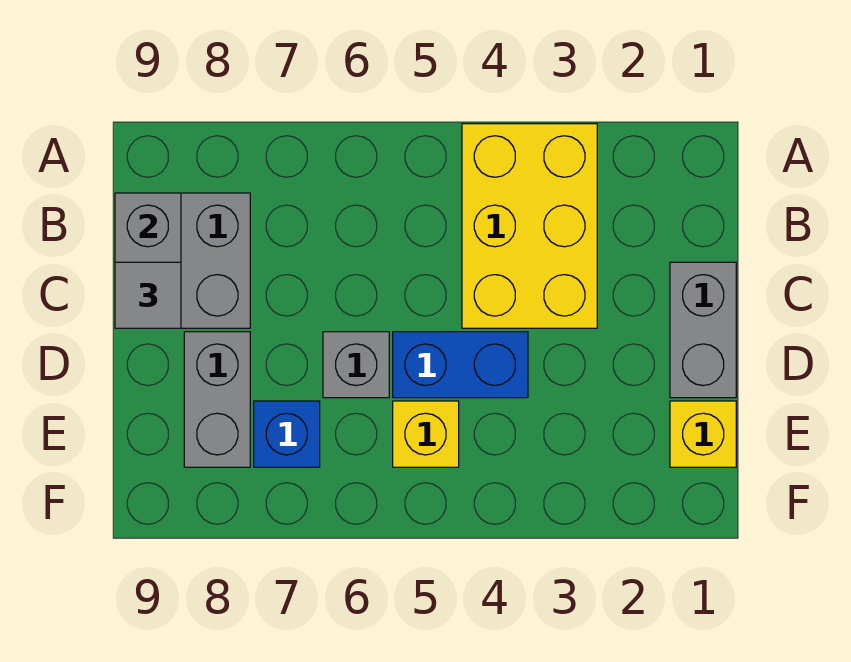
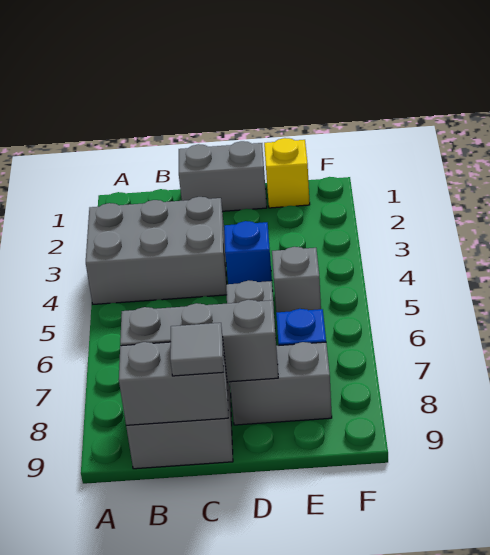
yellow brick A3:C4 level 1 -> grey brick A3:C4 level 1
none -> grey brick B8:D8 level 2
blue brick D4:D5 level 1 -> blue brick D4 level 1
yellow brick E5 level 1 -> grey brick E5 level 1

